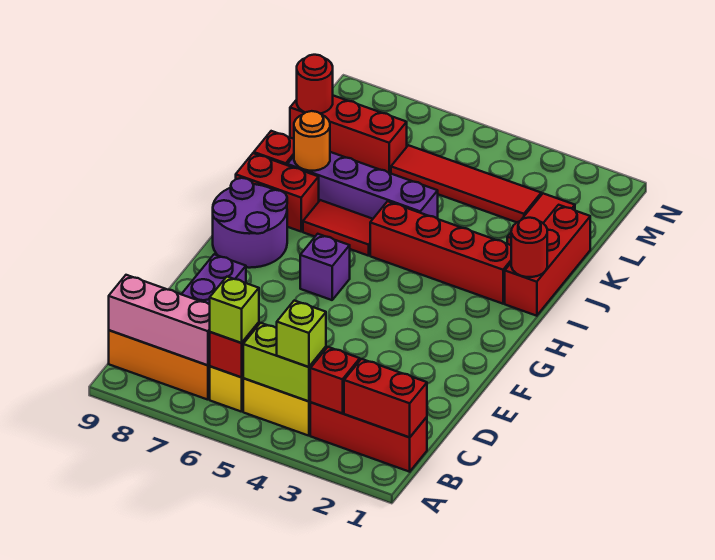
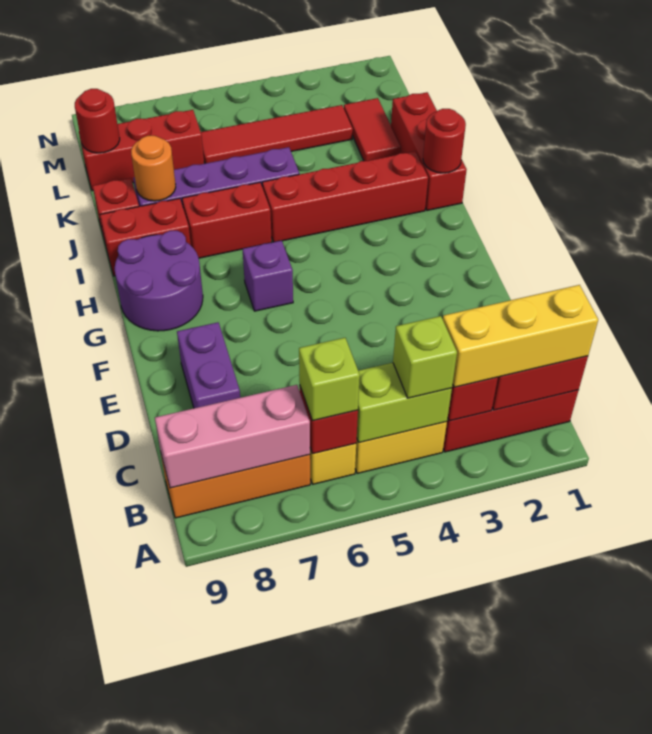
none -> yellow brick B1:B3 level 3
red tile I6:I7 level 1 -> red brick I6:I7 level 1

